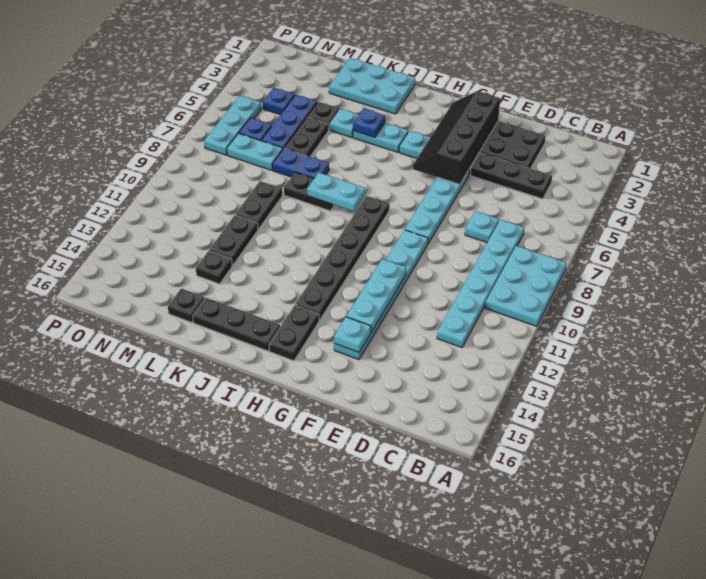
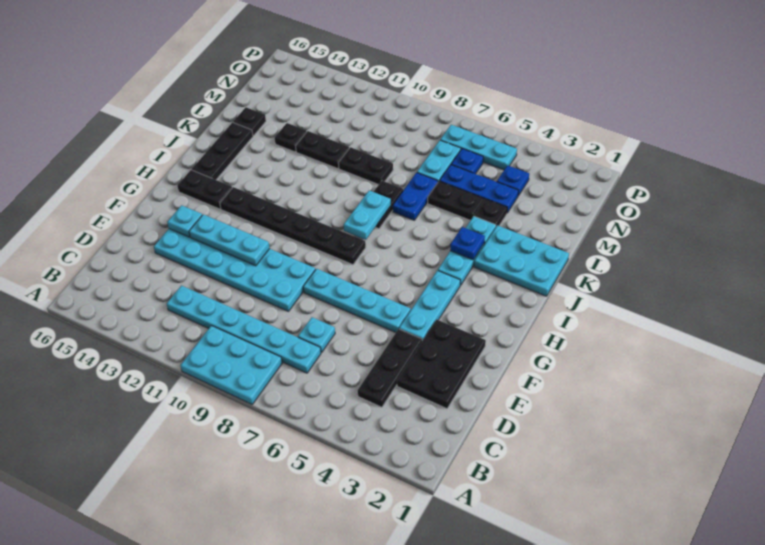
black slope F2:G5 level 2 top F -> none
cyan plate F9:F14 level 1 -> cyan plate E9:F14 level 1
cyan plate J1:L2 level 1 -> cyan plate J1:K3 level 1

